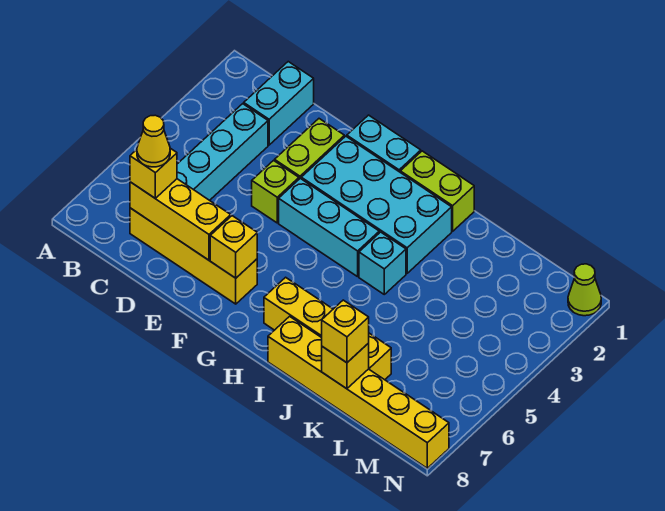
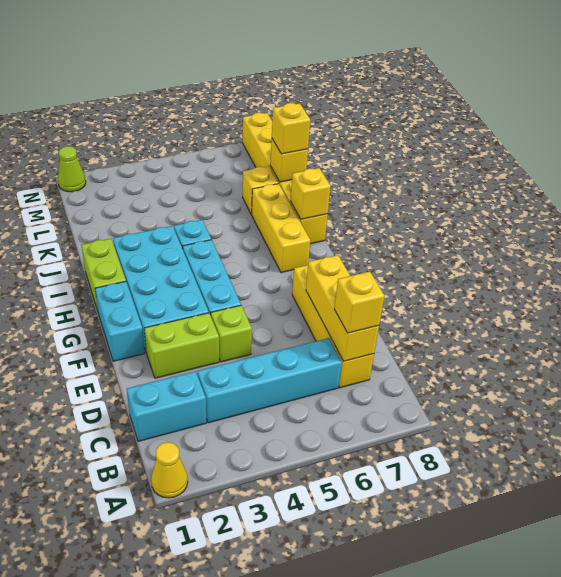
yellow cone C7 level 4 -> yellow cone A1 level 1
yellow brick F7 level 2 -> yellow brick I8 level 2

